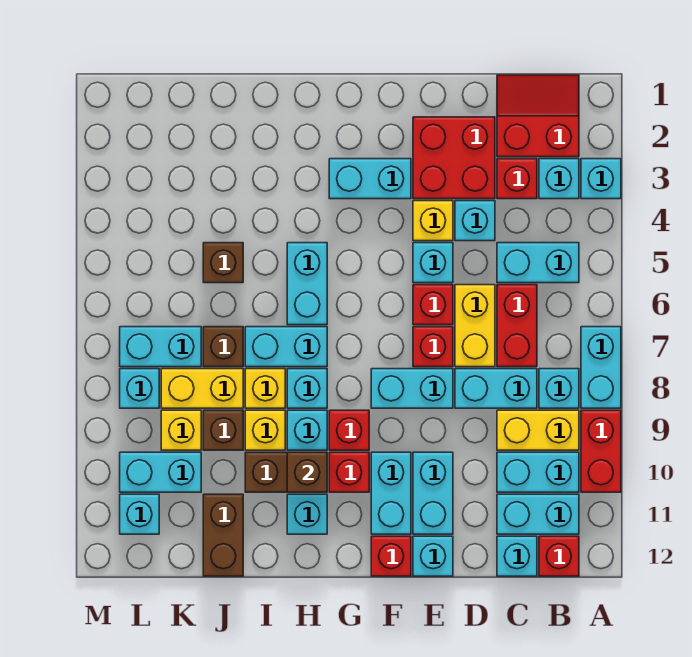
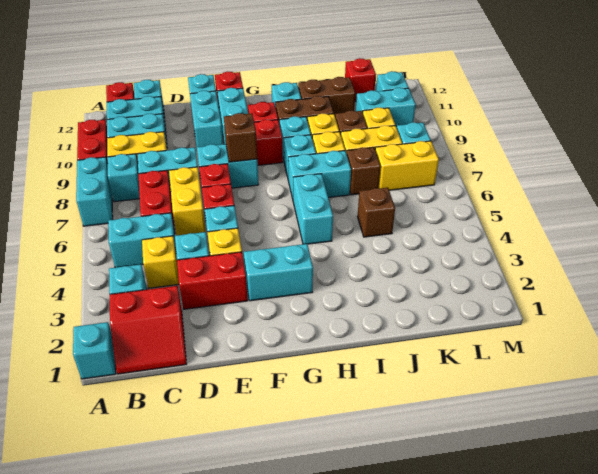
cyan brick A3 level 1 -> cyan brick A1 level 1
red brick C3 level 1 -> red brick K12 level 1
none -> yellow brick C4 level 1
red brick D2:E3 level 1 -> red brick D3:E3 level 1
brown brick H10 level 2 -> brown brick F8 level 2
brown brick J11:J12 level 1 -> brown brick I11:J11 level 1
cyan brick K7:L7 level 1 -> yellow brick K7:L7 level 1

